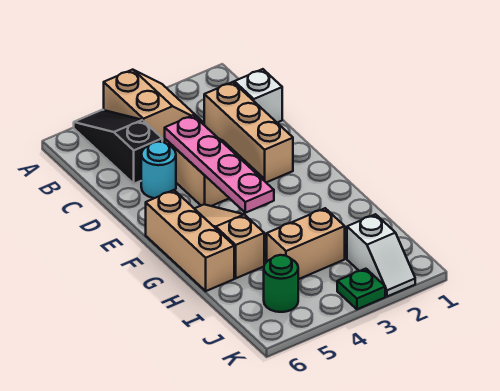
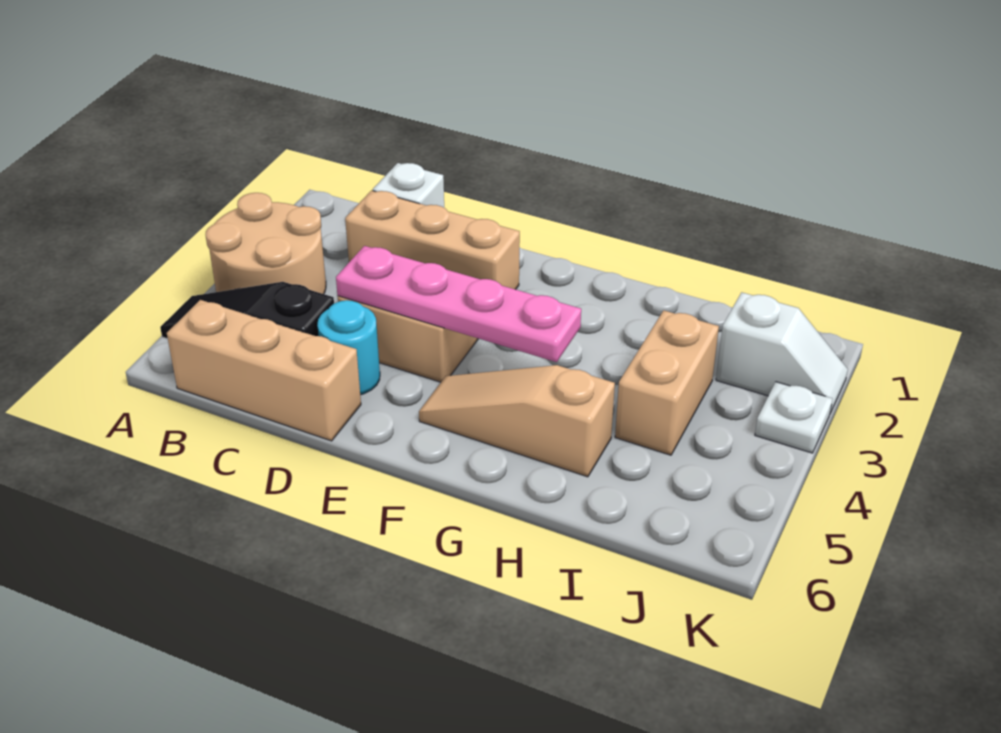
tan slope A3:B4 level 1 top 4 -> tan round brick A3:B4 level 1
tan brick F6:H6 level 1 -> tan brick B6:D6 level 1
green round brick J5 level 1 -> none
green plate K3 level 1 -> white plate K3 level 1

